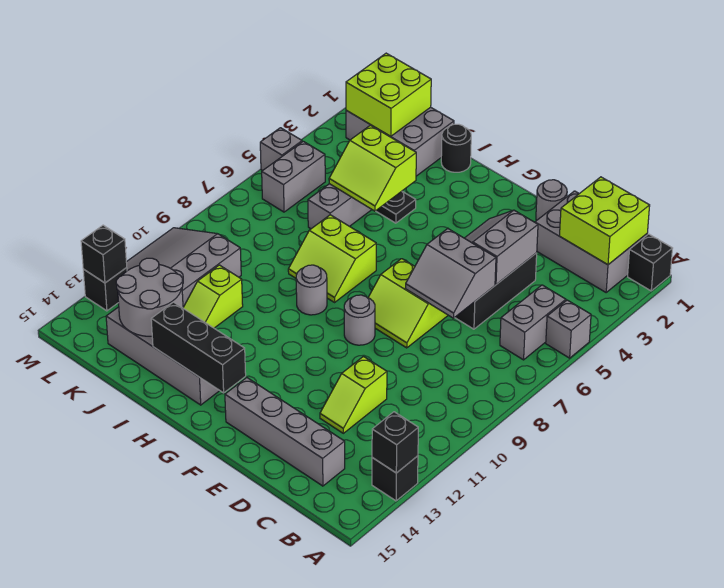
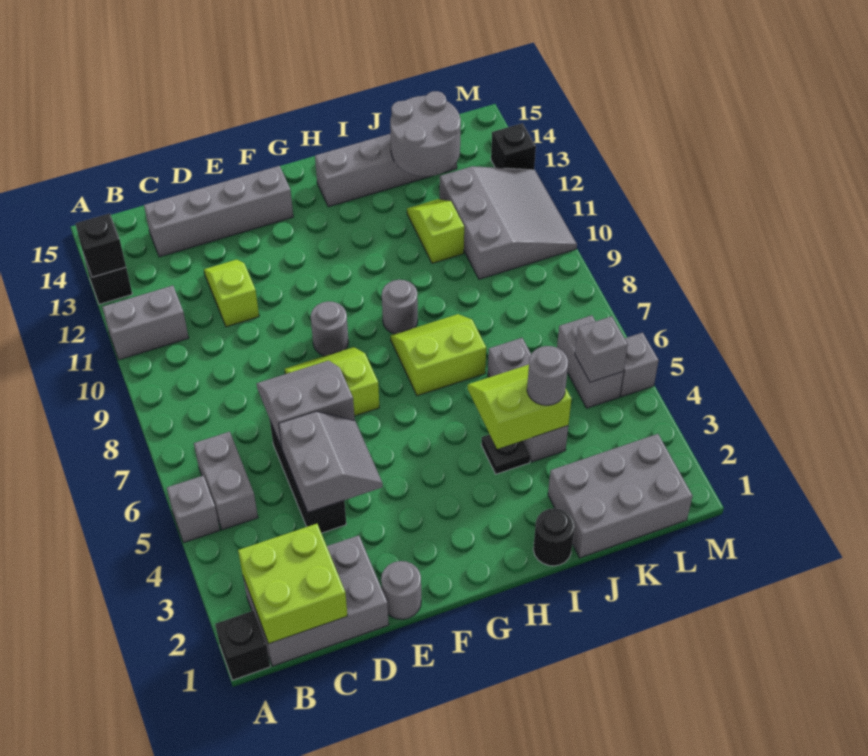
none -> grey brick A11:B11 level 1
black brick G14:I14 level 2 -> none
none -> grey round brick J4 level 3
lime brick K1:L2 level 2 -> none
none -> grey brick L5 level 2
black brick M13 level 2 -> none

